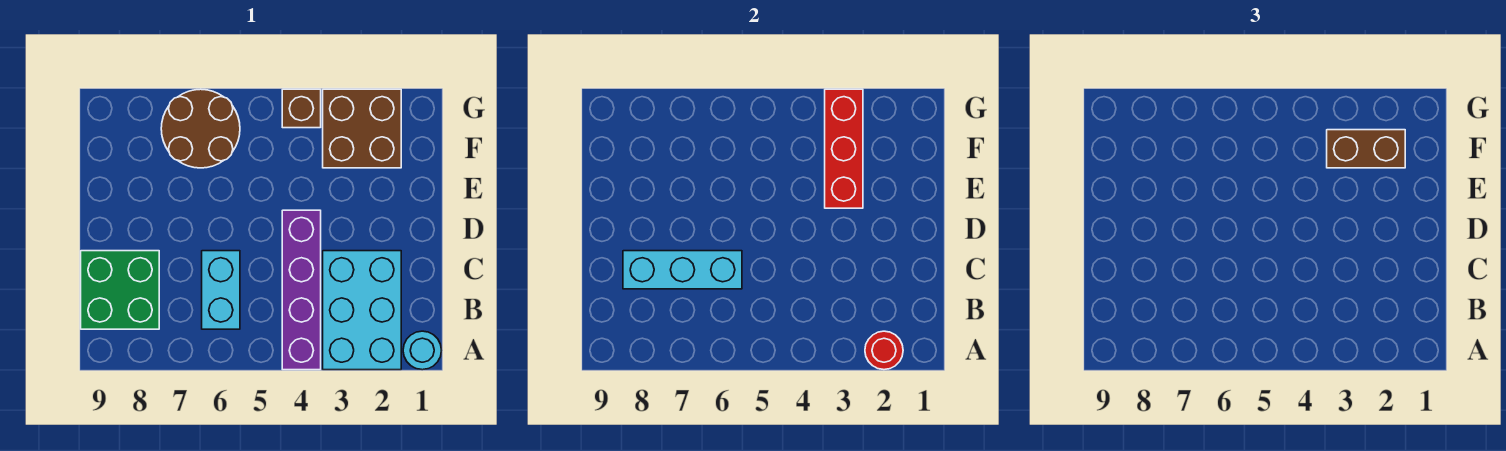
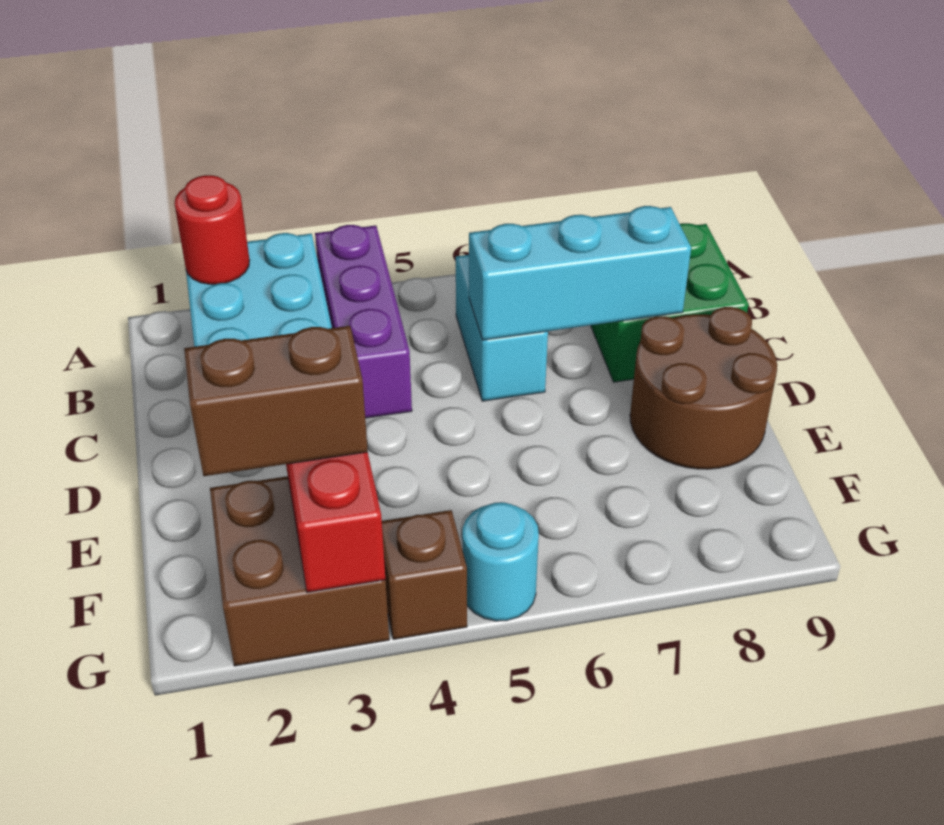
cyan round brick A1 level 1 -> cyan round brick G5 level 1
purple brick A4:D4 level 1 -> purple brick A4:C4 level 1
brown round brick F6:G7 level 1 -> brown round brick D8:E9 level 1

